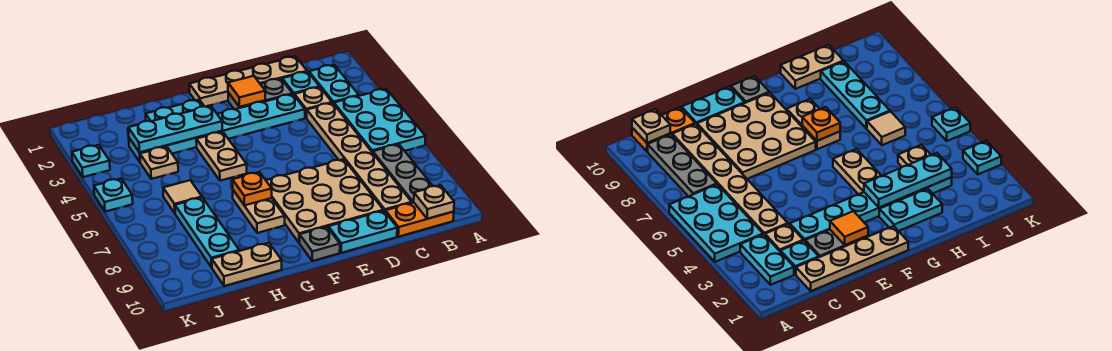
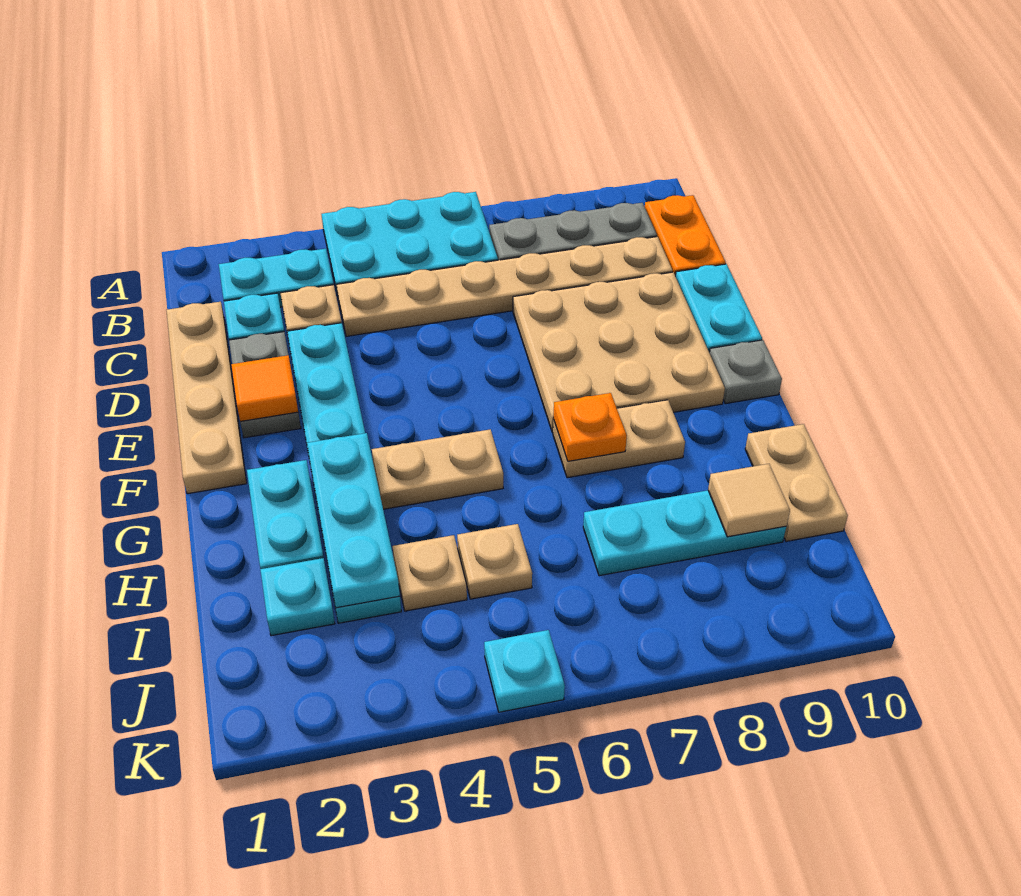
tan plate B10 level 2 -> tan plate I5 level 1
tan tile I6 level 1 -> tan tile I9 level 2
cyan plate K3 level 1 -> cyan plate I2 level 1

